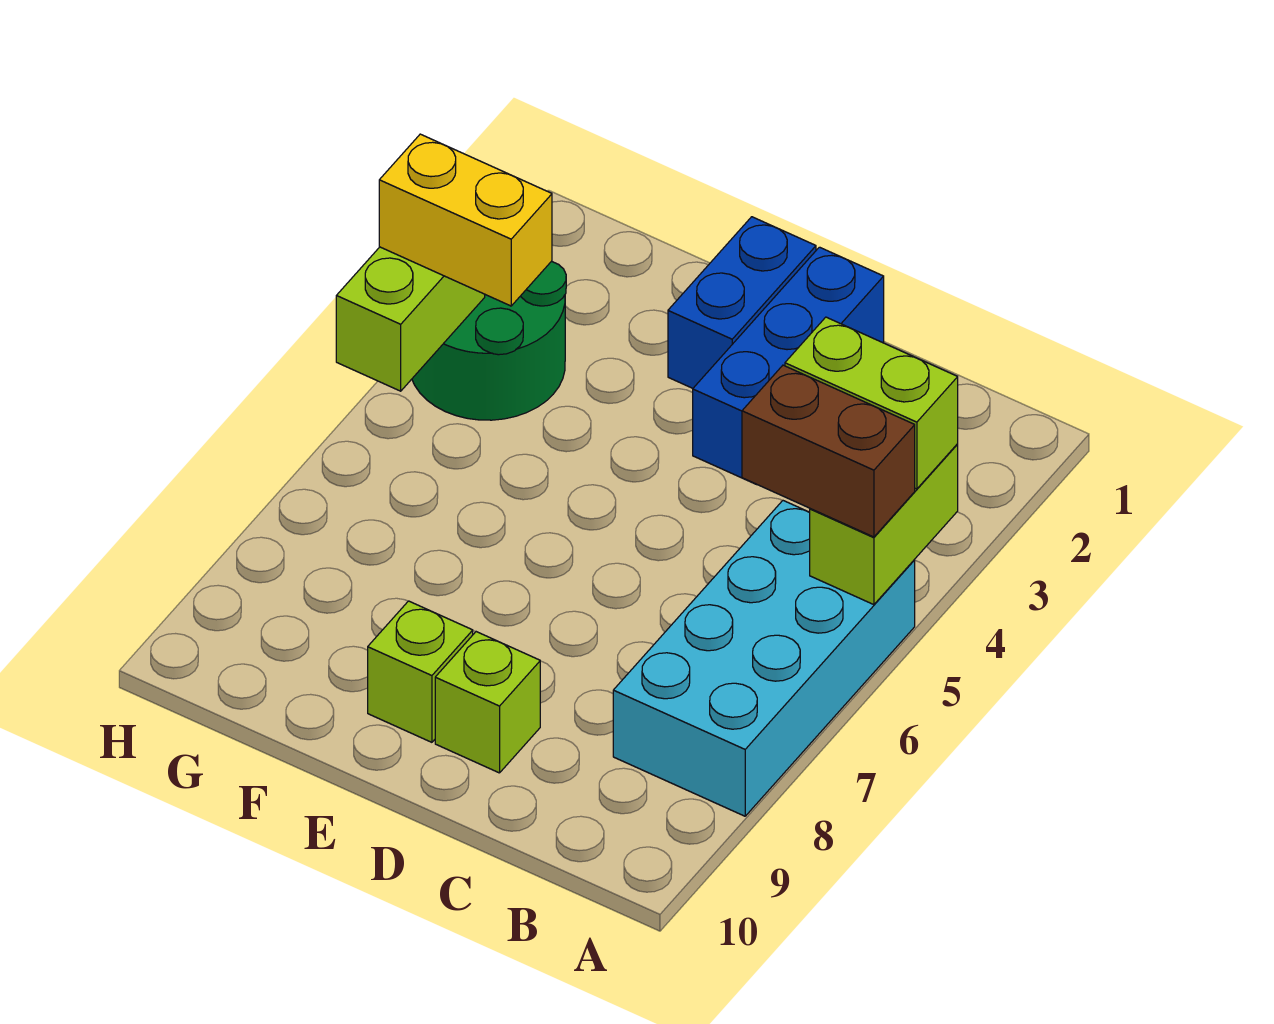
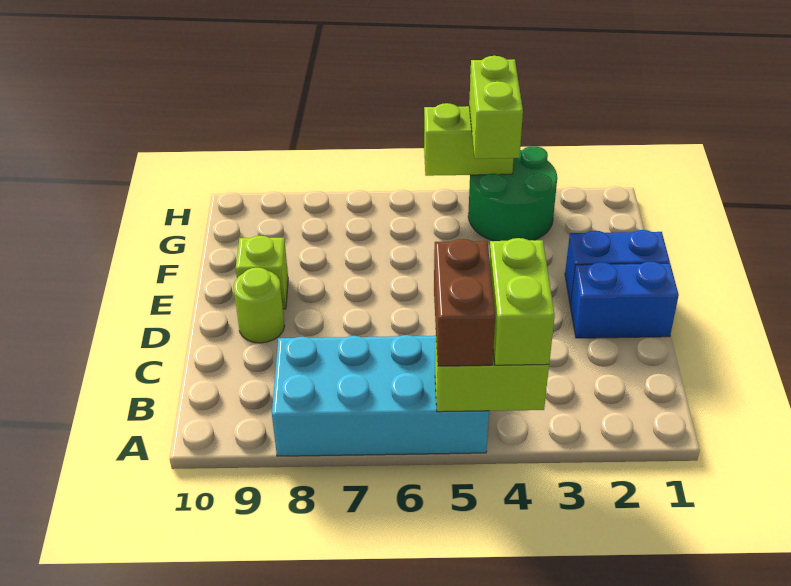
blue brick D1:D3 level 1 -> blue brick D1:D2 level 1
lime brick D9 level 1 -> lime round brick D9 level 1
yellow brick G4:H4 level 3 -> lime brick G4:H4 level 3

